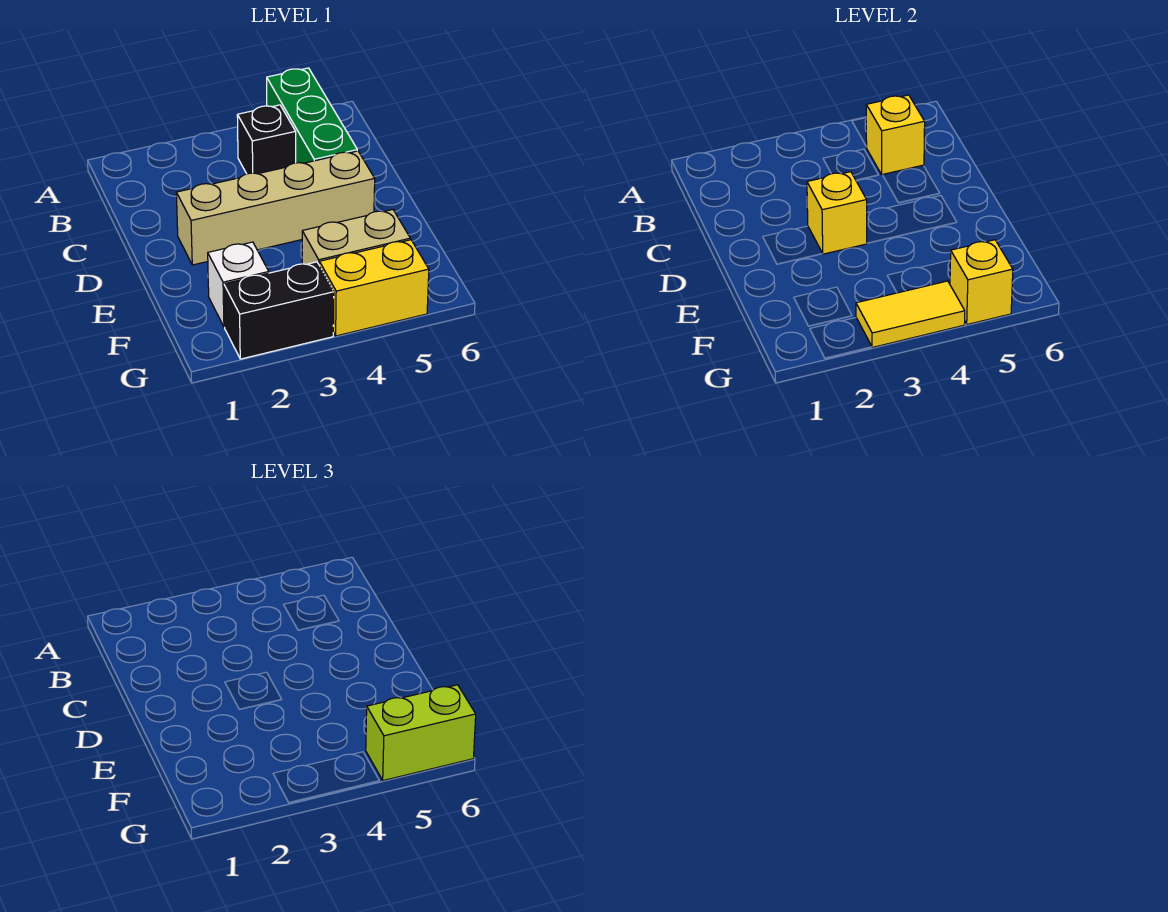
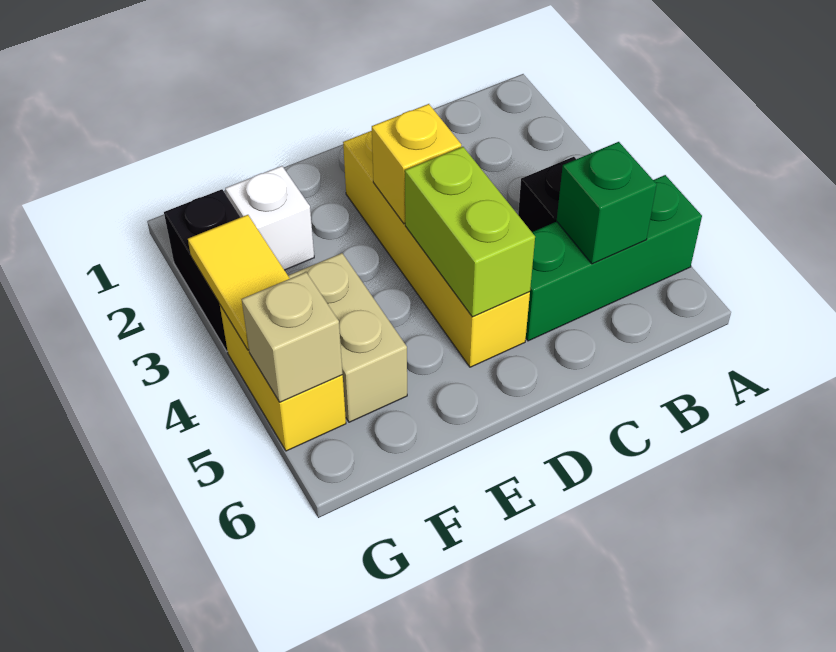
yellow brick B5 level 2 -> green brick B5 level 2
tan brick D2:D5 level 1 -> yellow brick D2:D5 level 1
yellow brick G5 level 2 -> tan brick G5 level 2
lime brick G5:G6 level 3 -> lime brick D4:D5 level 2

